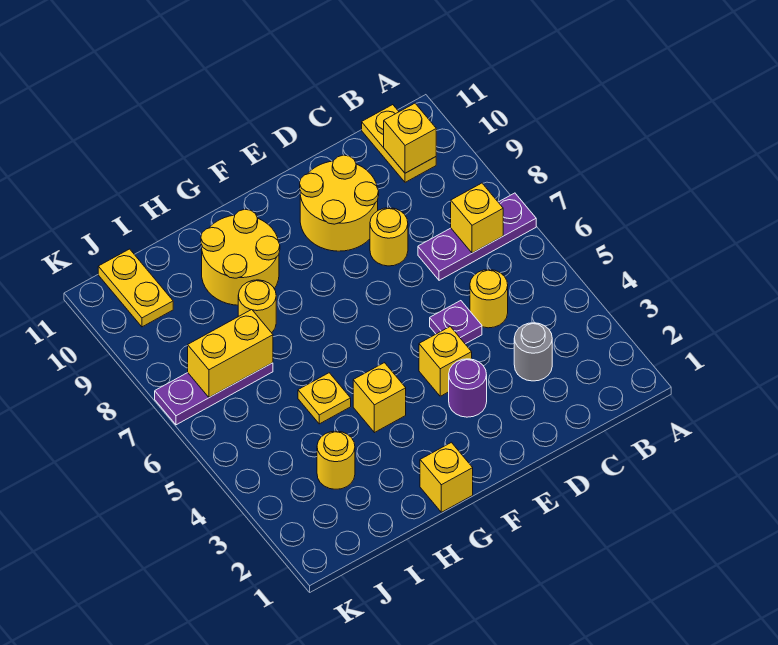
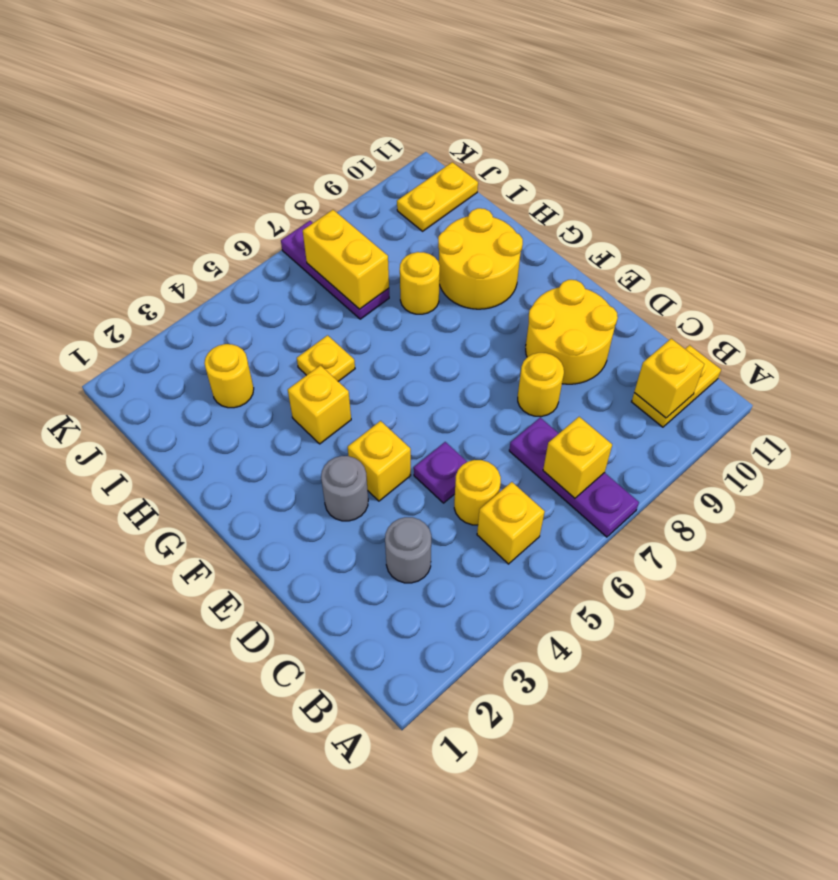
purple round brick E3 level 1 -> grey round brick E3 level 1
yellow brick G1 level 1 -> yellow brick B5 level 1

